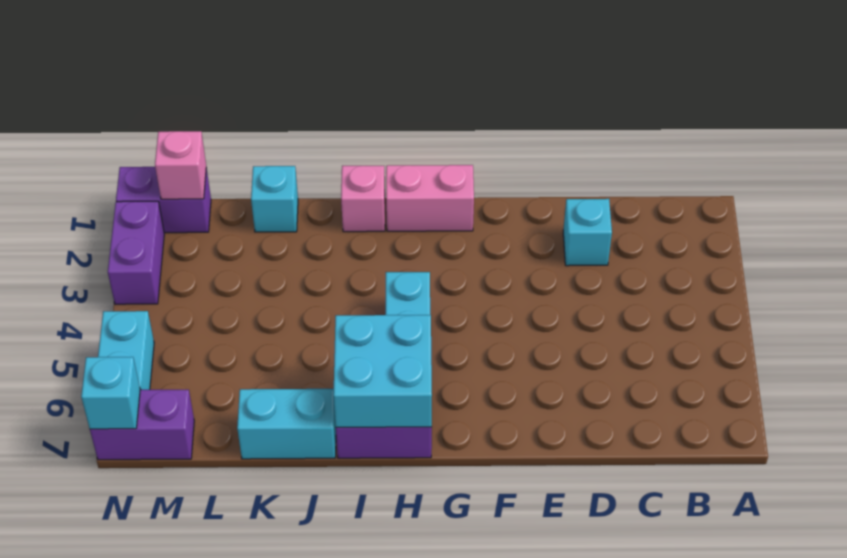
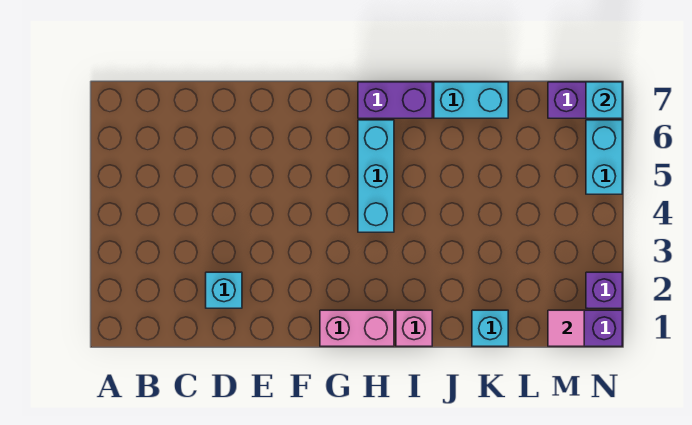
cyan brick H6:I7 level 2 -> none
pink brick M1 level 2 -> pink tile M1 level 2
purple brick N2:N3 level 1 -> purple brick N2 level 1

